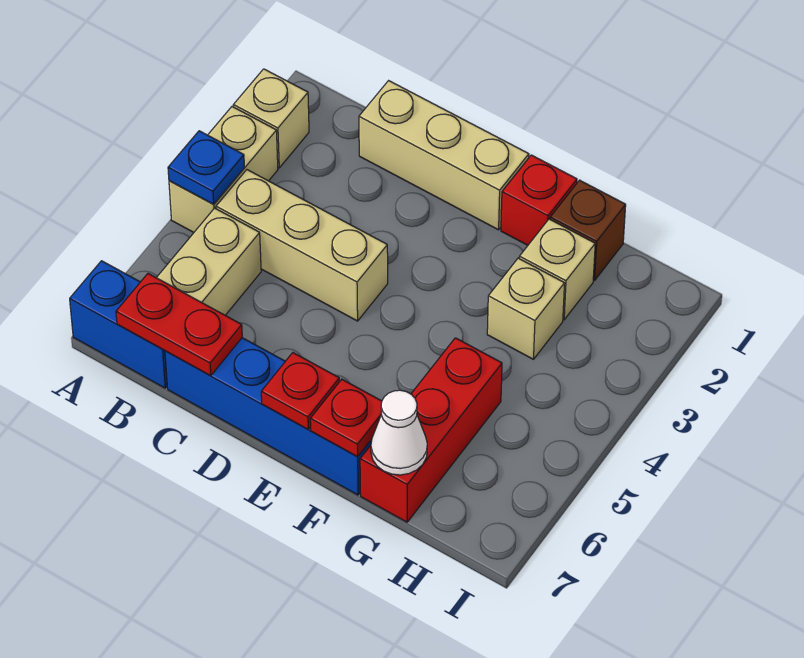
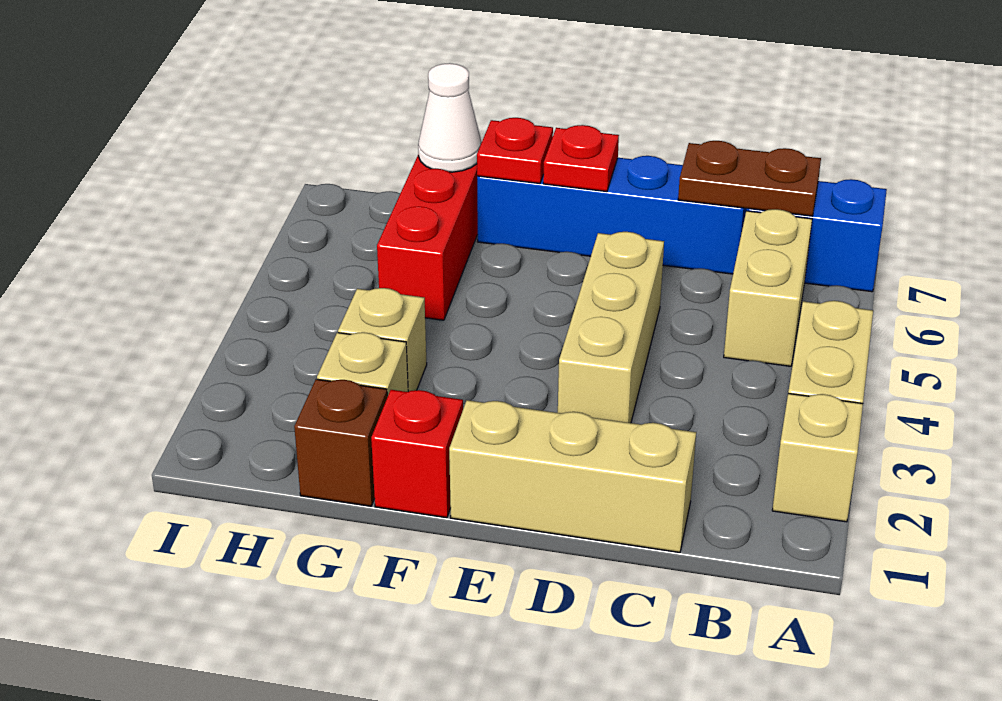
blue plate A4 level 2 -> none
tan brick B4:D4 level 1 -> tan brick D3:D5 level 1
red plate B7:C7 level 2 -> brown plate B7:C7 level 2

